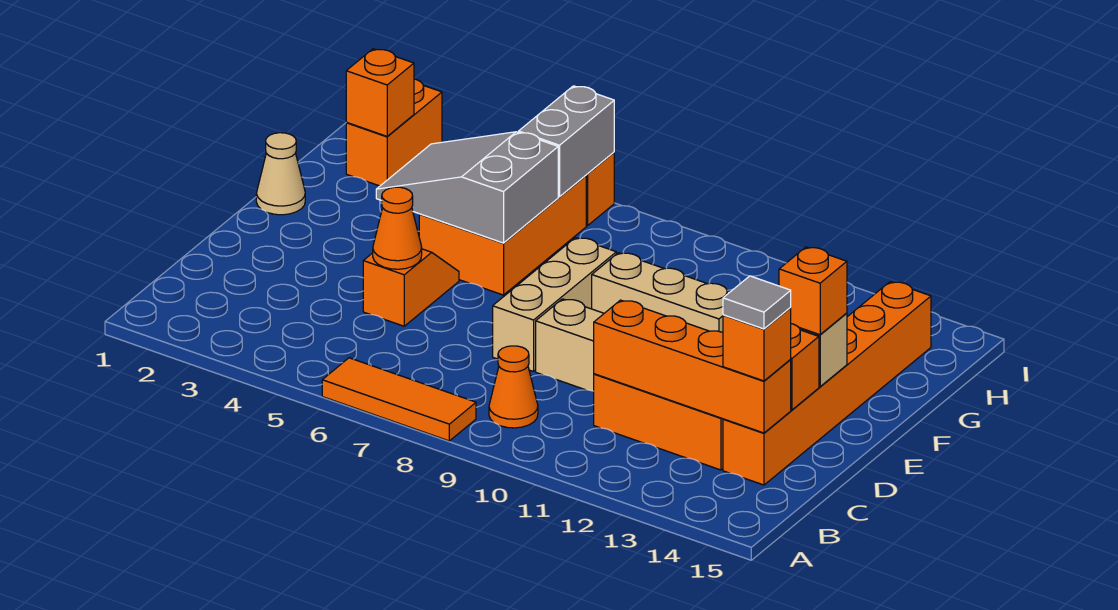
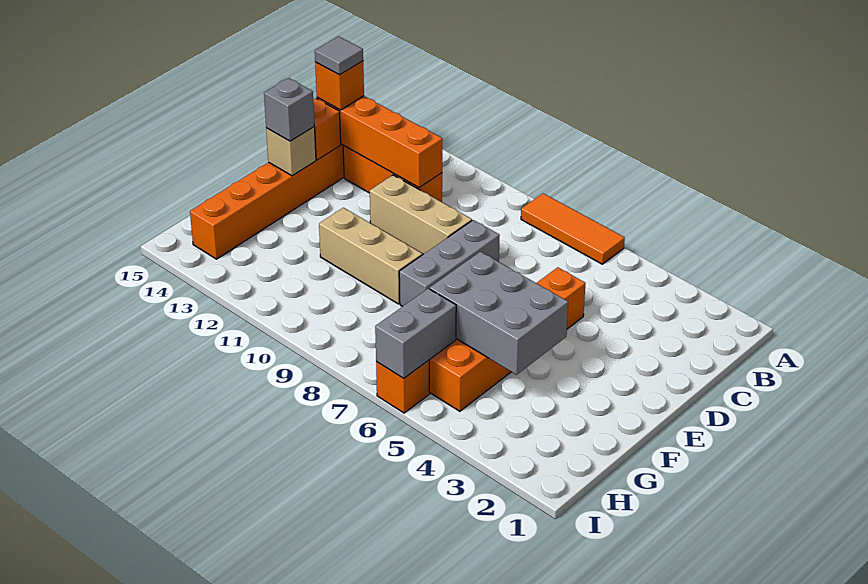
orange cone B9 level 1 -> none
orange cone D5 level 2 -> none
tan brick D8:F8 level 1 -> grey brick D8:F8 level 1
orange brick E14 level 3 -> grey brick E14 level 3
tan cone F1 level 1 -> none
grey slope F4:G6 level 2 top 6 -> grey brick F4:G6 level 2
orange brick H2:I2 level 1 -> none
orange brick H2 level 2 -> none

